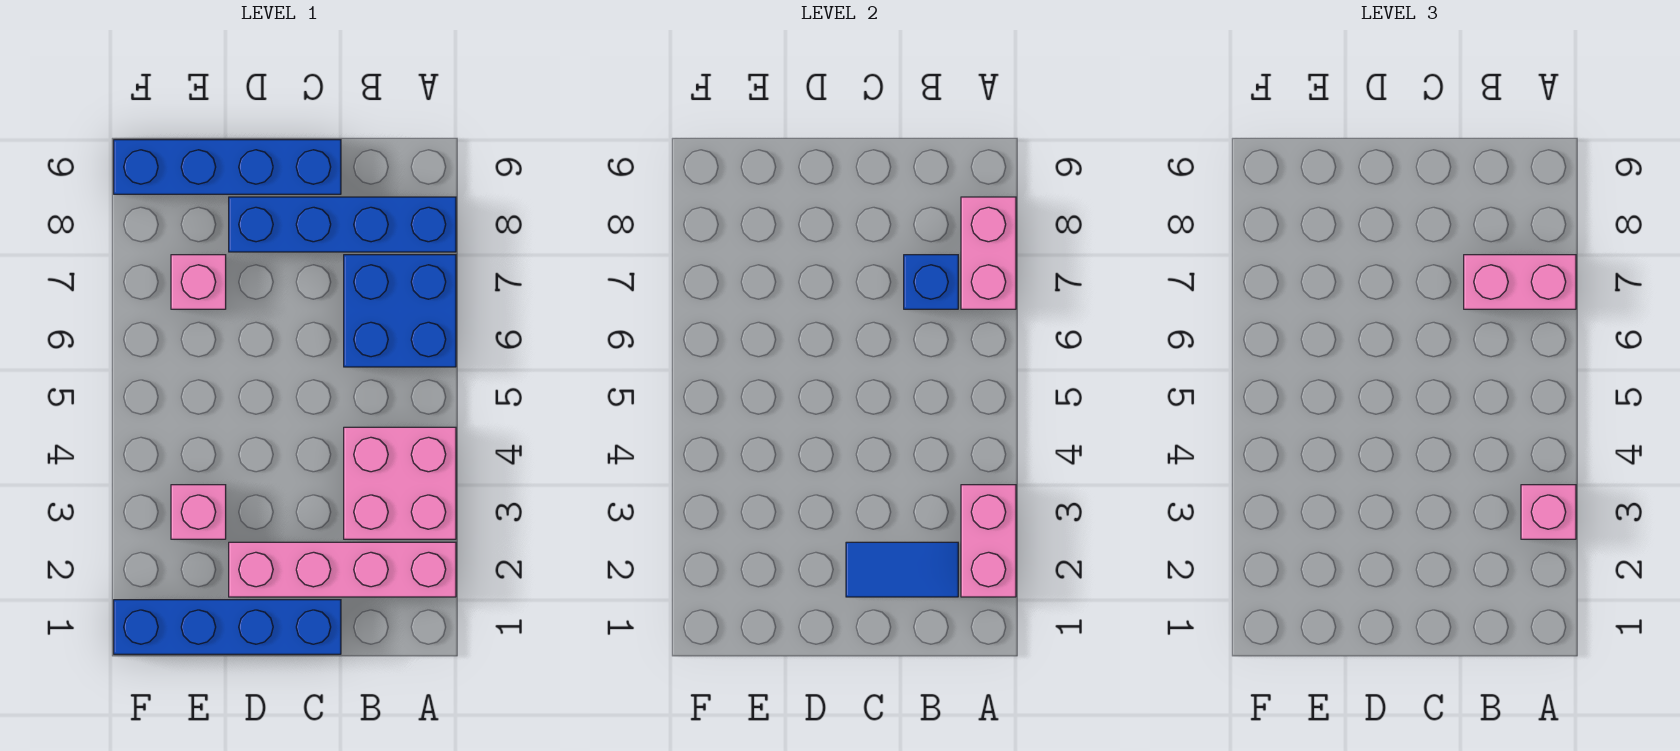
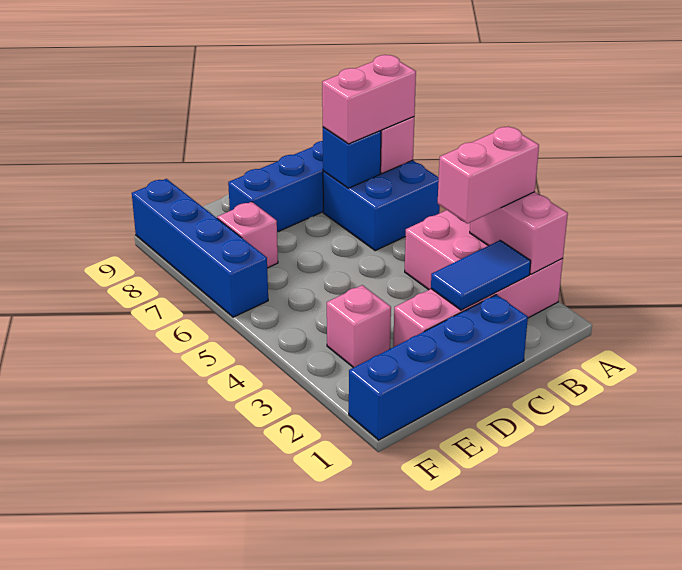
pink brick A3 level 3 -> pink brick A3:B3 level 3
blue brick C9:F9 level 1 -> blue brick F6:F9 level 1

